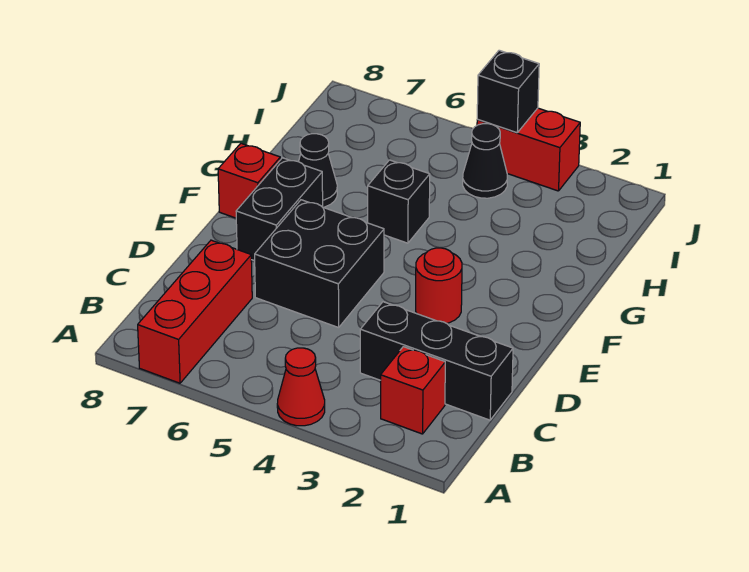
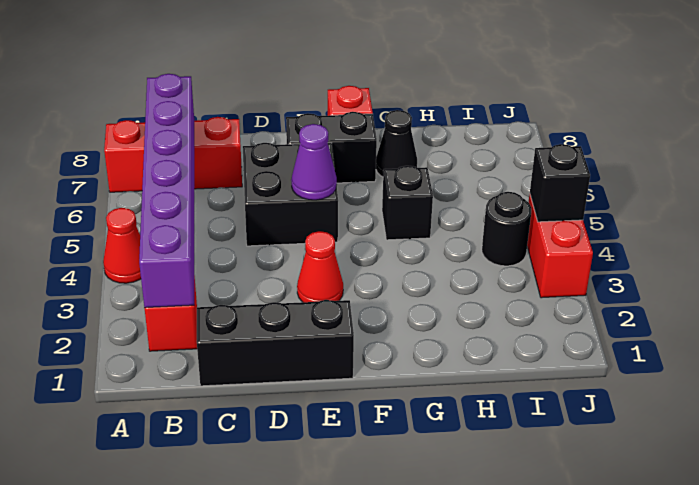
none -> purple brick B2:B7 level 2
black brick C1:C3 level 1 -> black brick C1:E1 level 1
red round brick E3 level 1 -> red cone E3 level 1
none -> purple cone E5 level 2
black cone I4 level 1 -> black round brick I4 level 1

